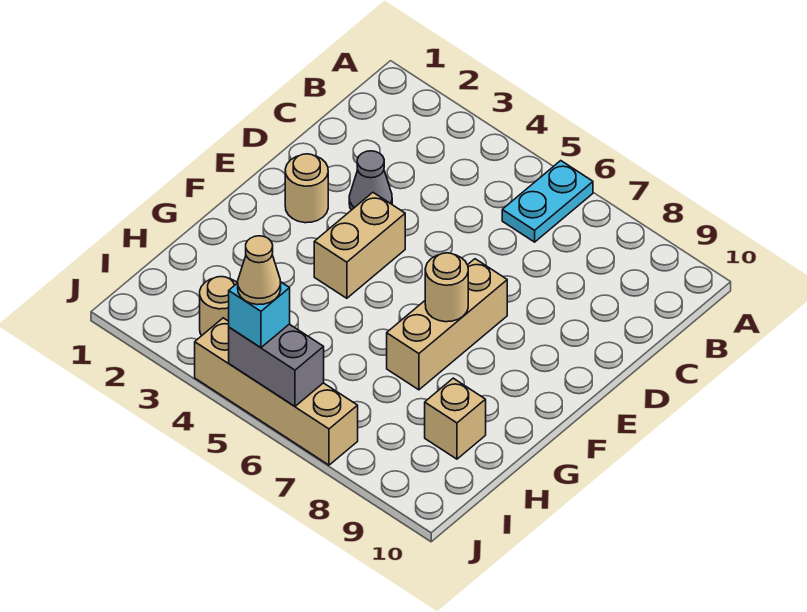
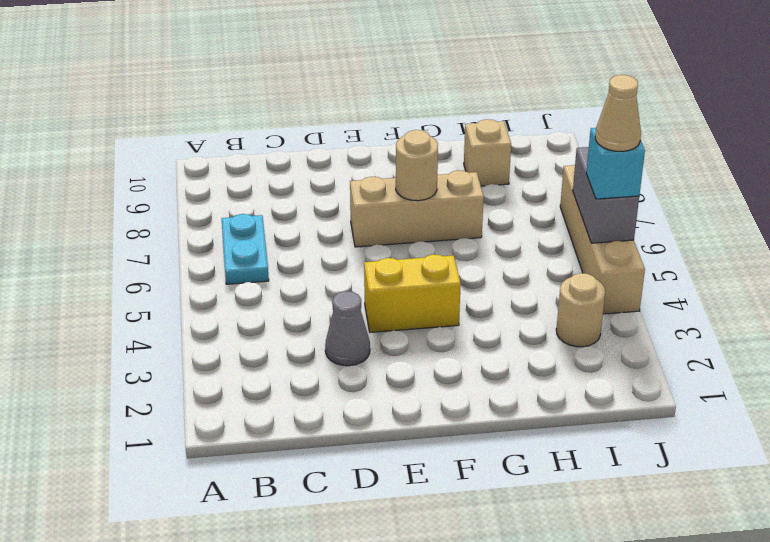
cyan plate A6:B6 level 1 -> cyan plate B6:B7 level 1
tan round brick E2 level 1 -> none
tan brick E4:F4 level 1 -> yellow brick E4:F4 level 1

